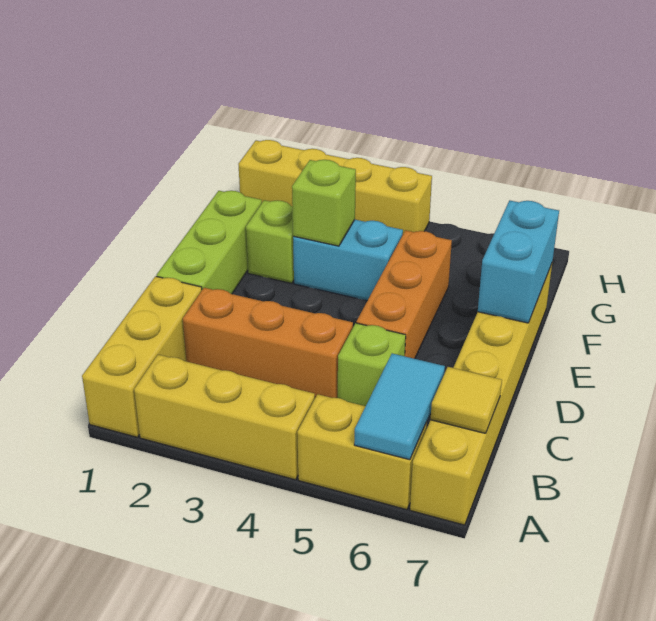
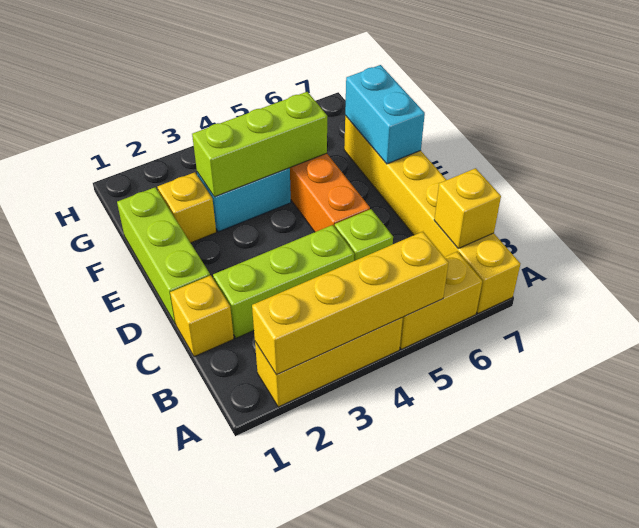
yellow brick A1:C1 level 1 -> yellow brick C1 level 1
cyan tile A6:B6 level 2 -> none
yellow tile B7 level 2 -> yellow brick B7 level 2
orange brick C2:C4 level 1 -> lime brick C2:C4 level 1
lime brick F2 level 1 -> yellow brick F2 level 1
lime brick F3 level 2 -> lime brick F3:F5 level 2
yellow brick H1:H4 level 1 -> yellow brick A2:A5 level 2

